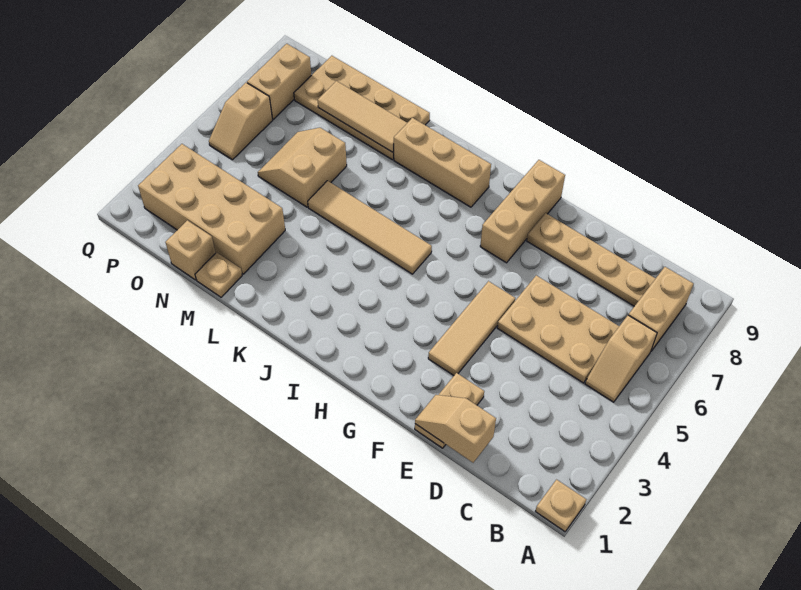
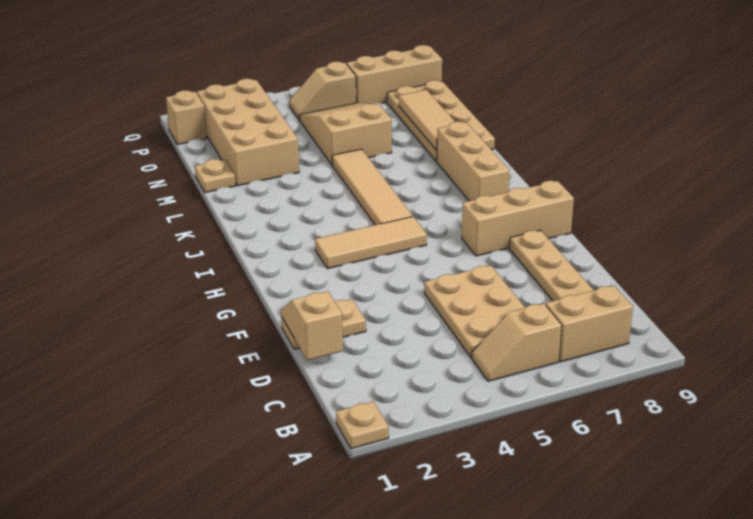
tan tile F3:F5 level 1 -> tan tile H3:H5 level 1
tan slope M5:N6 level 1 top M -> tan slope M5:O6 level 1 top M
tan brick N1 level 1 -> tan brick P1 level 1
tan brick P7:P8 level 1 -> tan brick P7:P9 level 1

